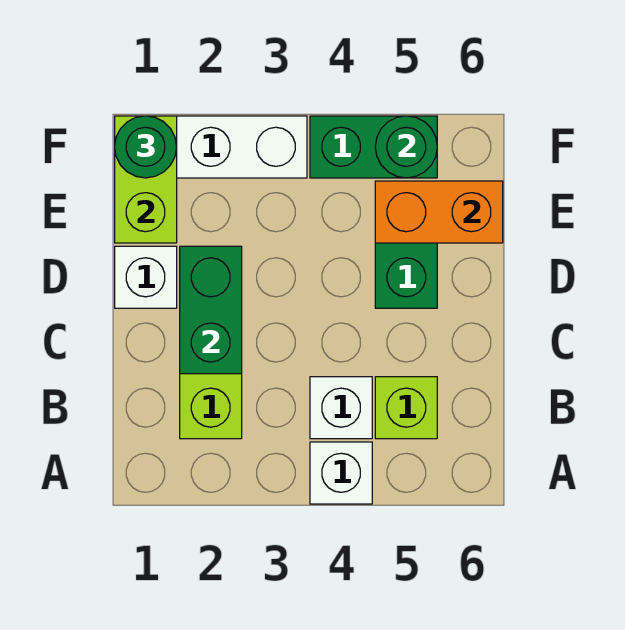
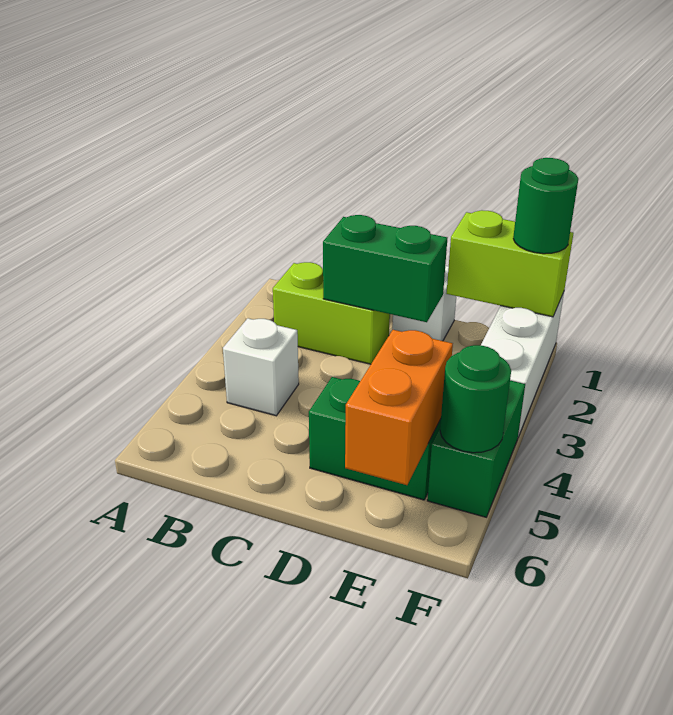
white brick A4 level 1 -> none
lime brick B5 level 1 -> none

